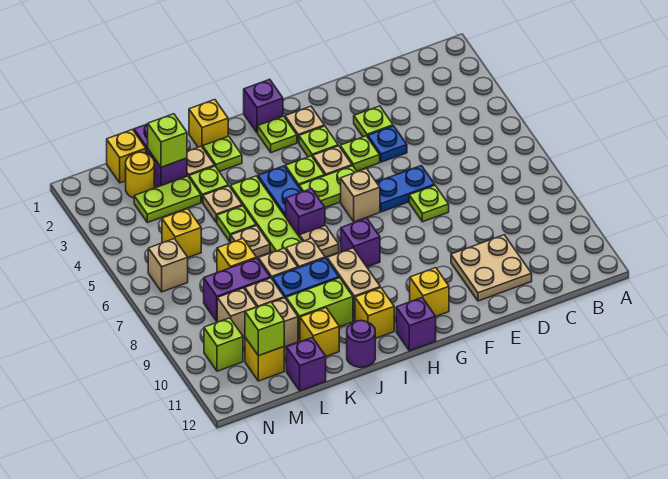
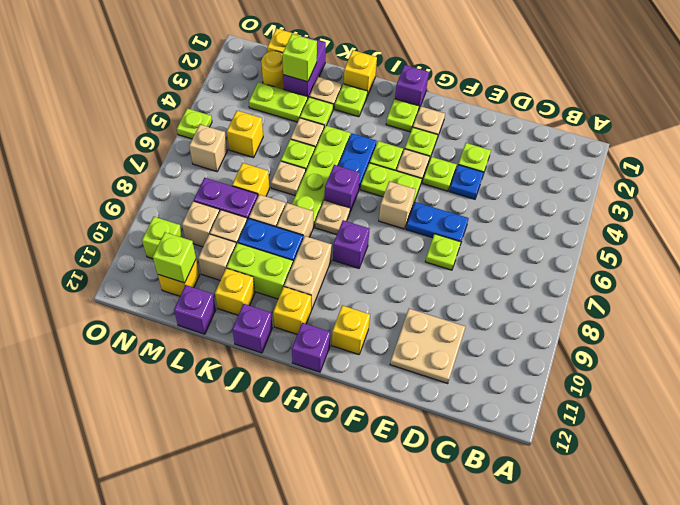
purple round brick J12 level 1 -> purple brick J12 level 1
none -> lime plate O5 level 1

